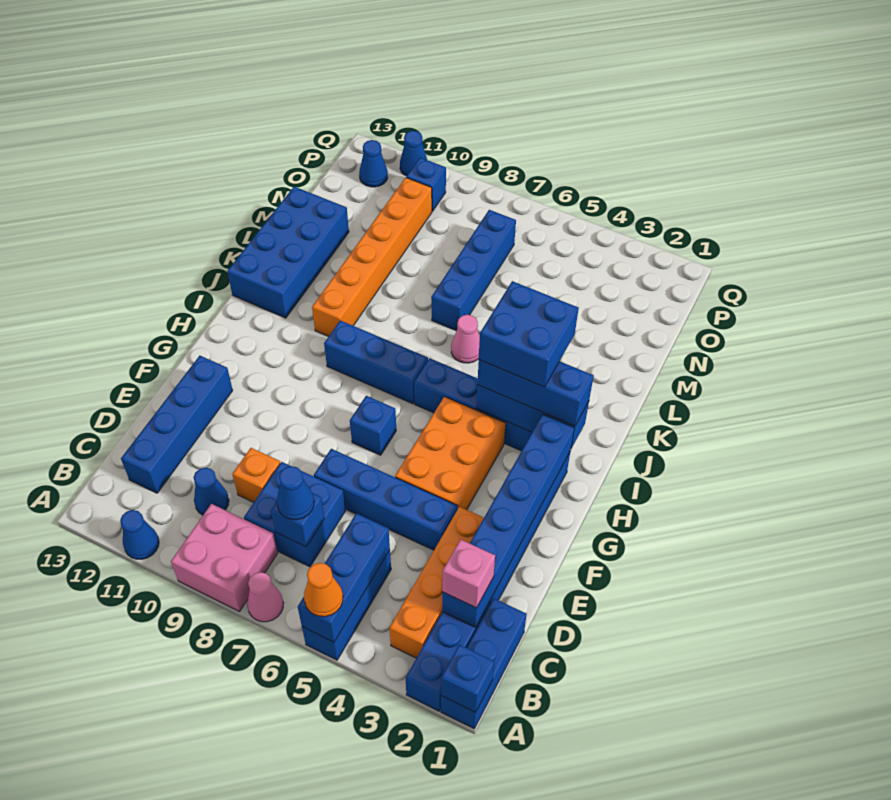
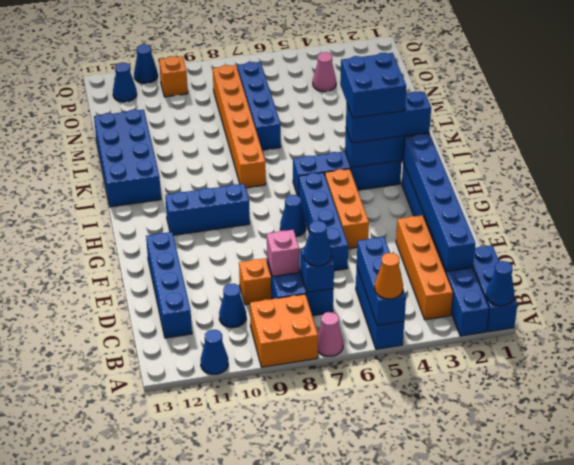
blue brick A1 level 2 -> blue cone A1 level 2
pink brick A8:B9 level 1 -> orange brick A8:B9 level 1
pink brick C2 level 3 -> pink brick D8 level 2
blue brick E4:E7 level 1 -> blue brick E6:H6 level 1
orange brick F4:H5 level 1 -> orange brick F5:H5 level 1
blue brick G7 level 1 -> blue cone G7 level 1
blue brick I7:I9 level 1 -> blue brick H9:H11 level 1
orange brick J10:O10 level 1 -> orange brick J8:O8 level 1
pink cone K6 level 1 -> pink cone O4 level 1
blue brick P10 level 1 -> orange brick P10 level 1

